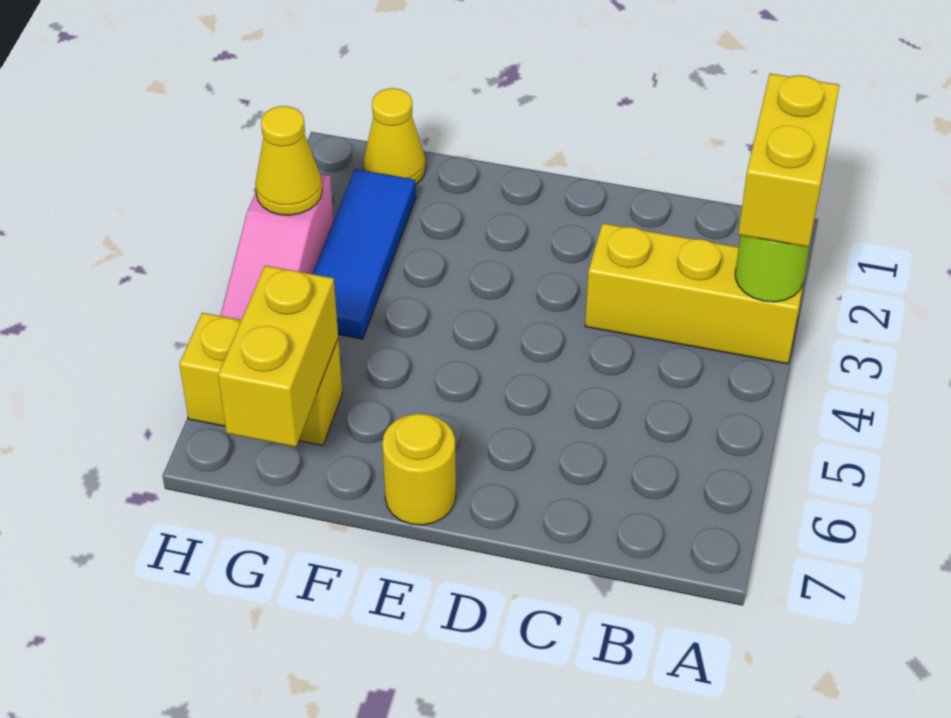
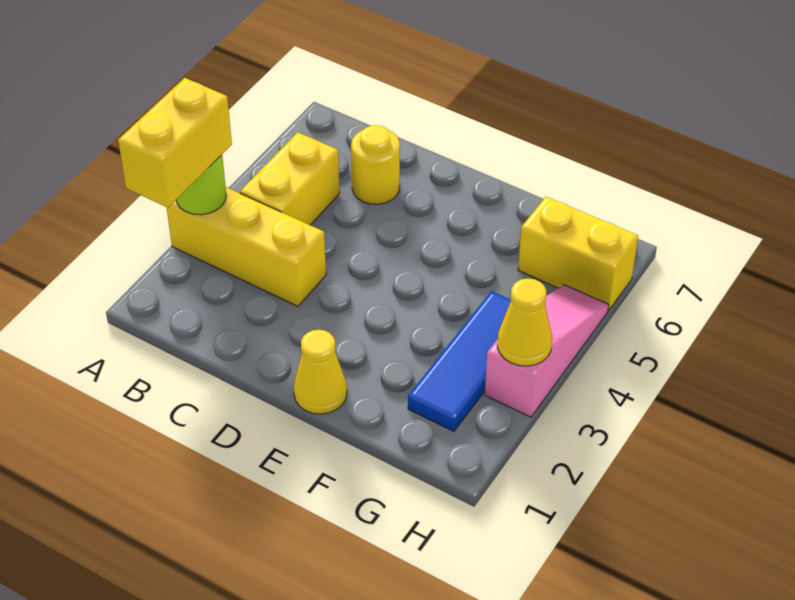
yellow round brick E7 level 1 -> yellow round brick C6 level 1
yellow cone G1 level 1 -> yellow cone E1 level 1
yellow brick G6:G7 level 2 -> yellow brick B4:B5 level 1

